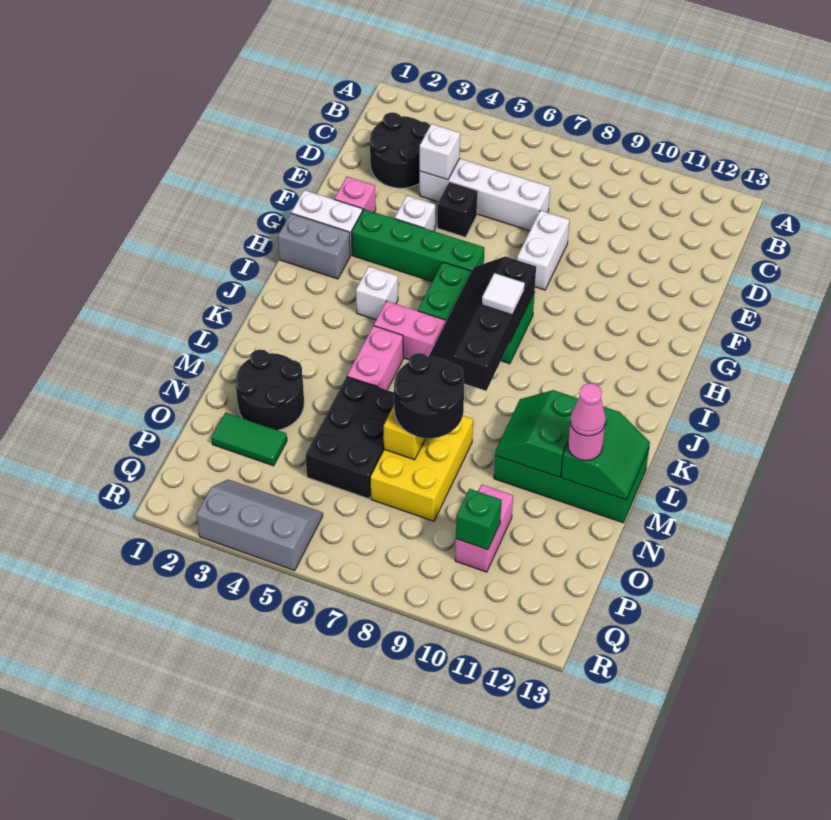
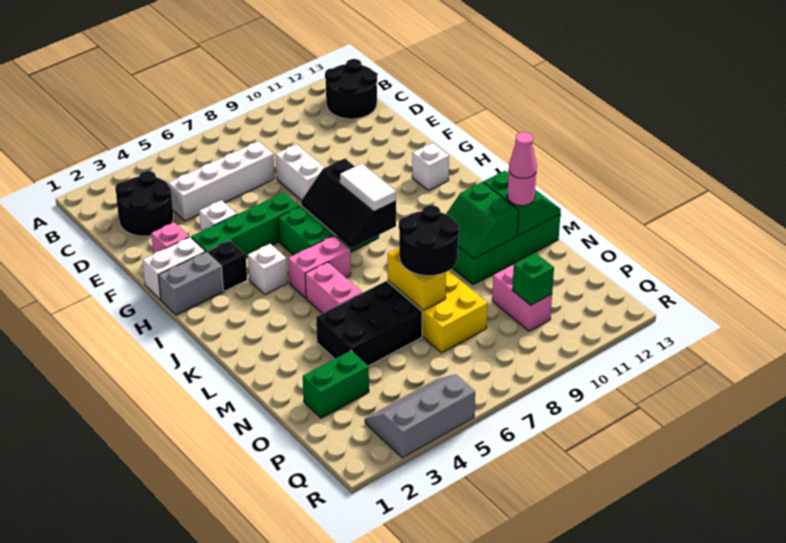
white brick D4 level 2 -> white brick H12 level 1
black brick E5 level 1 -> black brick H3 level 1
black slope H7:K8 level 2 top 8 -> black slope H7:J8 level 2 top 8
white tile I8 level 3 -> white tile I8:J8 level 3
black round brick M2:N3 level 1 -> black round brick B12:C13 level 1
black brick M5:O6 level 1 -> black brick M4:N6 level 1
green tile O2:O3 level 1 -> green brick O2:O3 level 1

